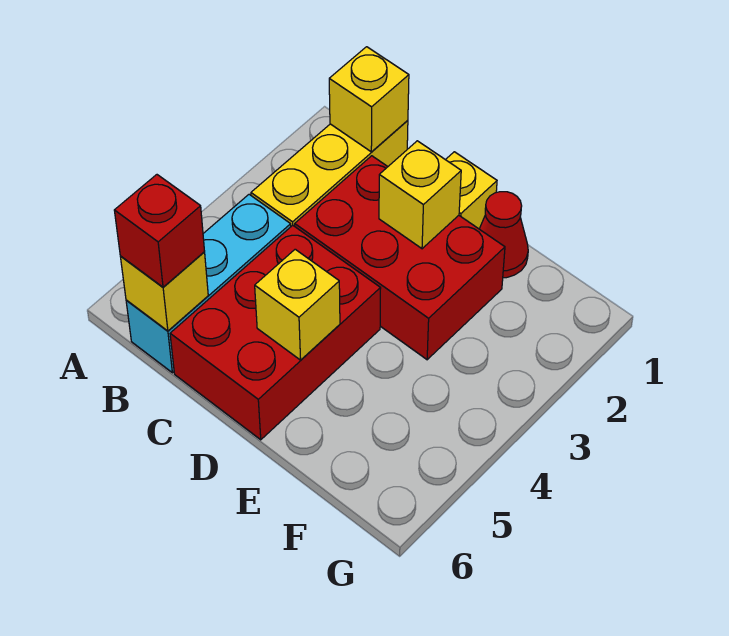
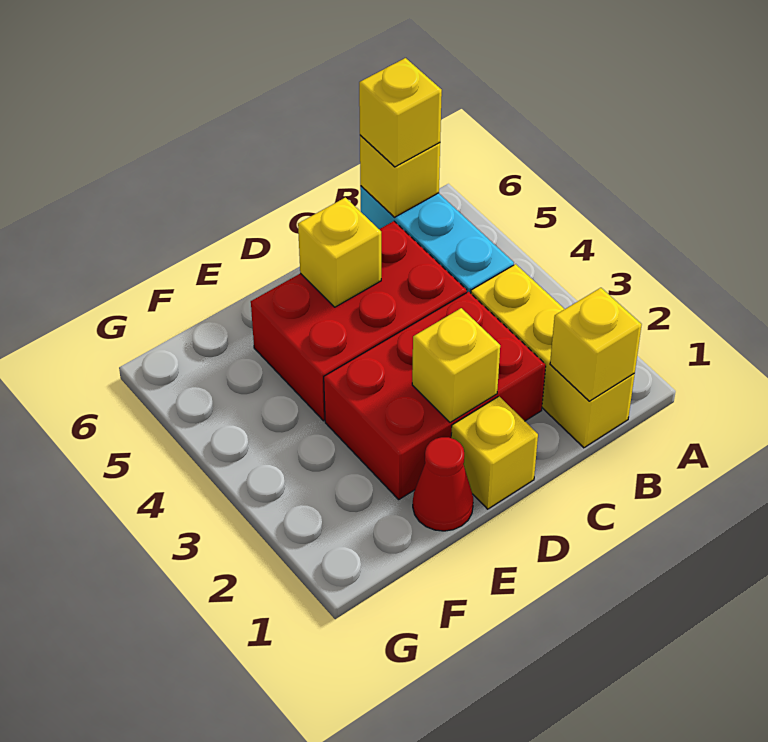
red brick B6 level 3 -> yellow brick B6 level 3
red brick C4:D6 level 1 -> red brick C4:E5 level 1

